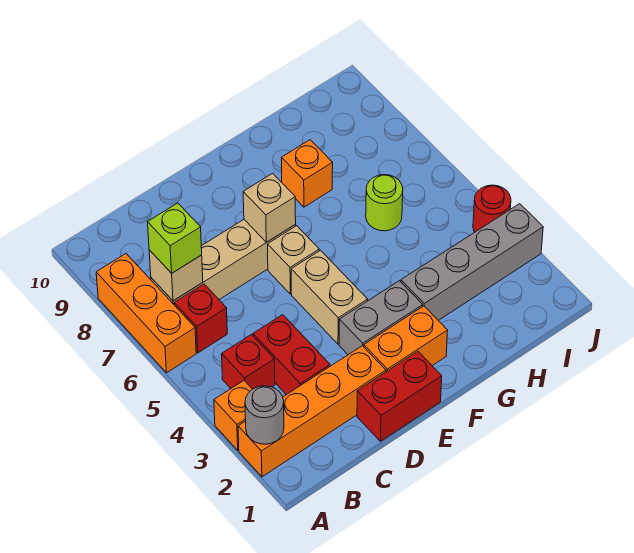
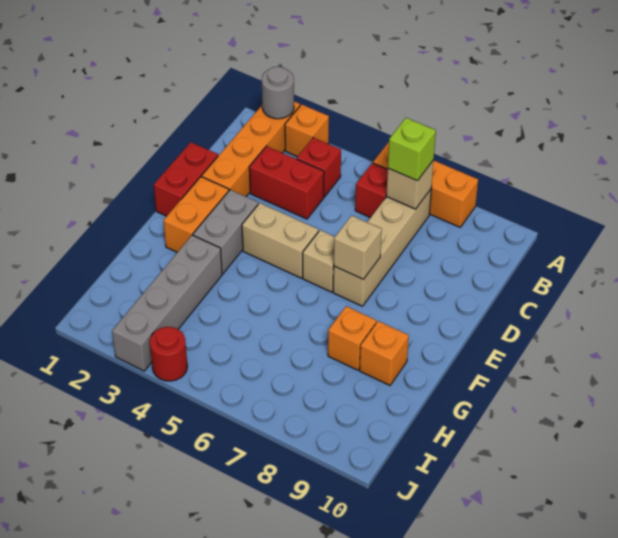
none -> orange brick G9 level 1
lime round brick H6 level 1 -> none

